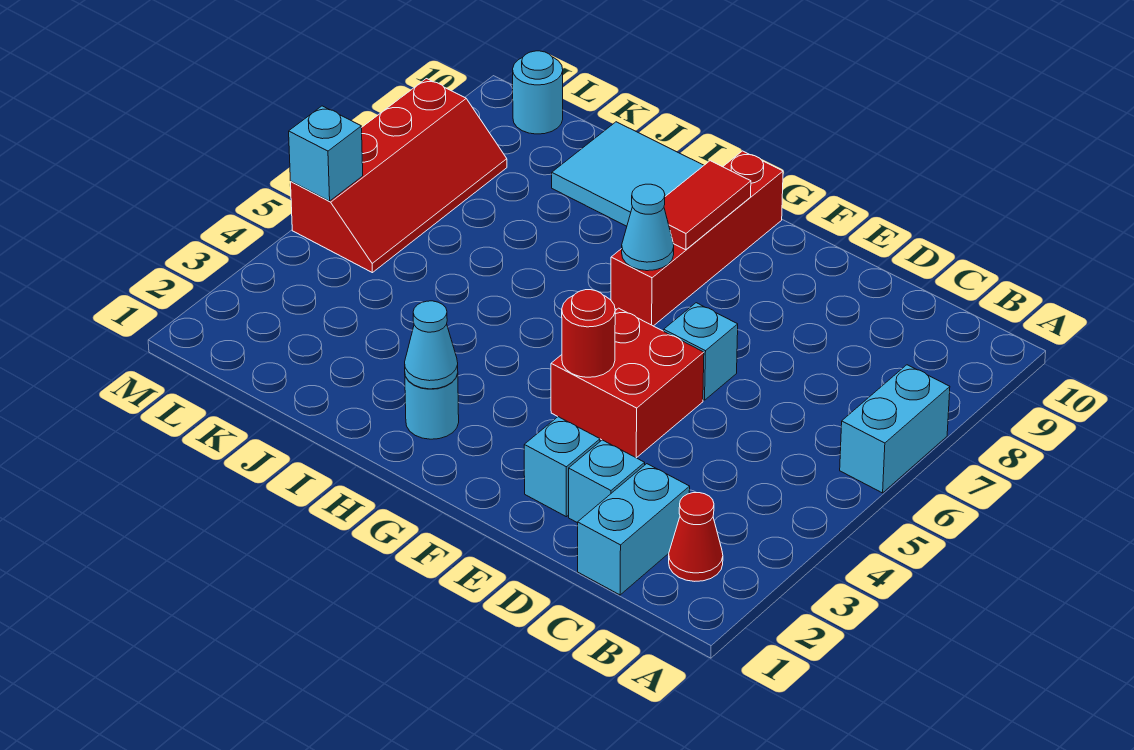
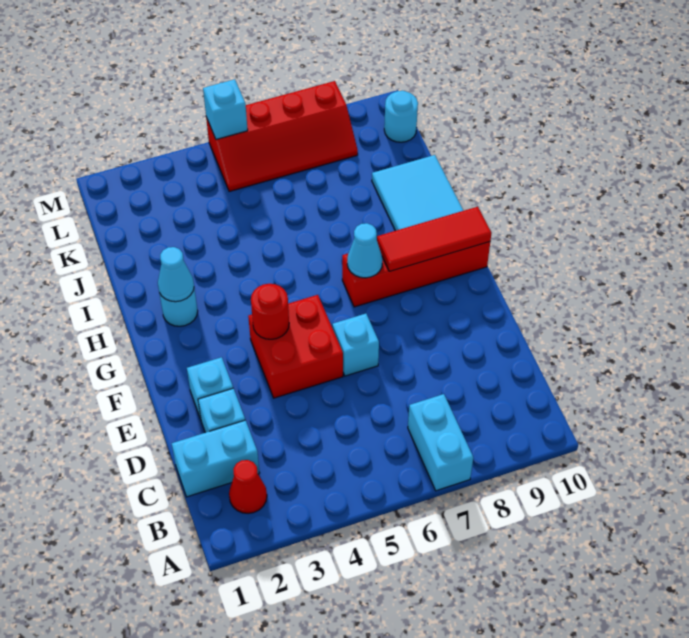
cyan brick A6:A7 level 1 -> cyan brick A7:B7 level 1
red tile G8:G9 level 2 -> red tile G8:G10 level 2

